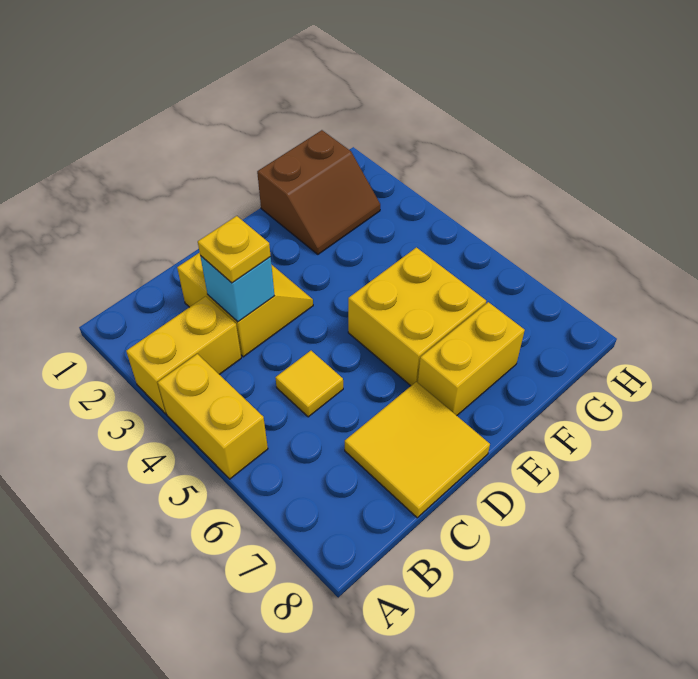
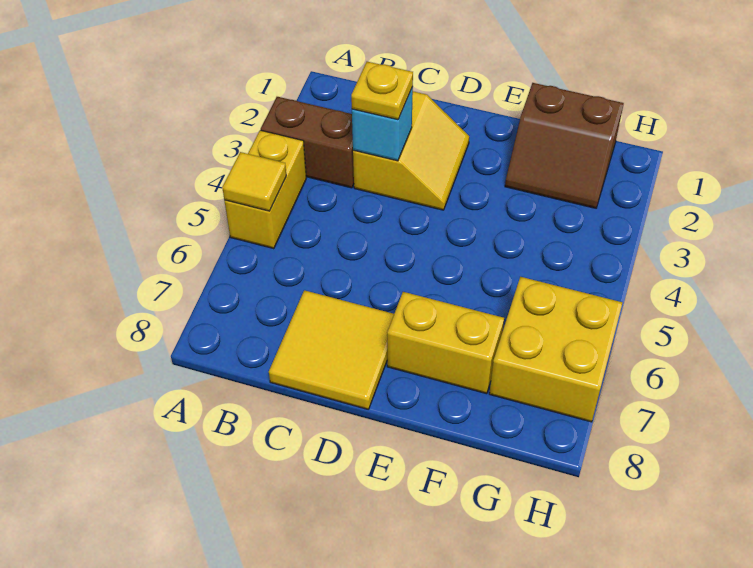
yellow brick A3:B3 level 1 -> brown brick A3:B3 level 1
yellow tile C5 level 1 -> yellow tile A5 level 2
yellow brick E5:F6 level 1 -> yellow brick G6:H7 level 1

